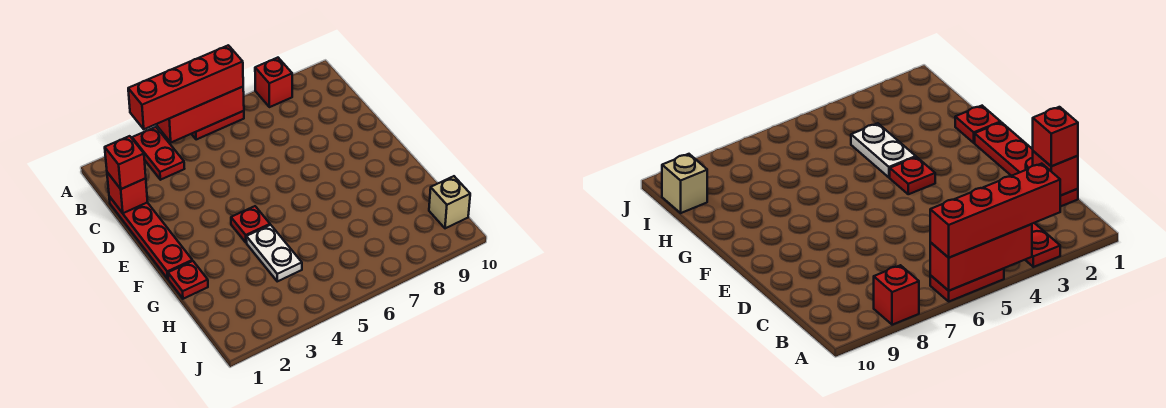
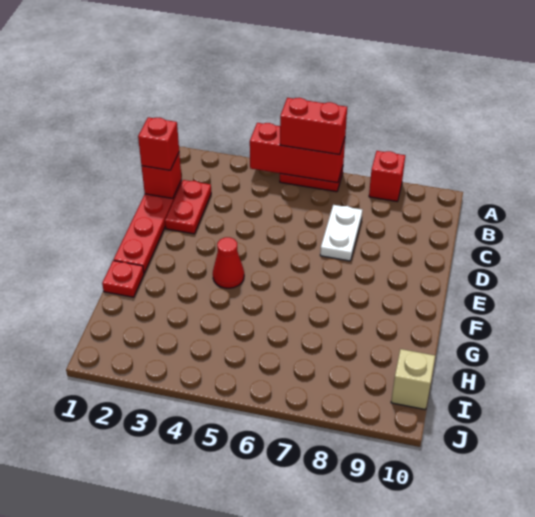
red plate A3:B3 level 1 -> red plate C2:D2 level 1
red brick A3:A6 level 3 -> red brick A5:A6 level 3
red plate F4 level 1 -> red cone F4 level 1
white plate G4:H4 level 1 -> white plate C7:D7 level 1

